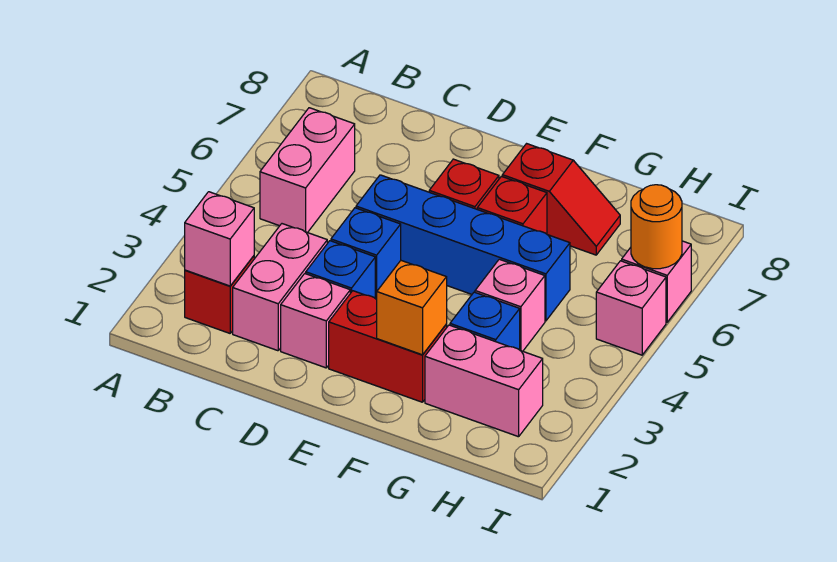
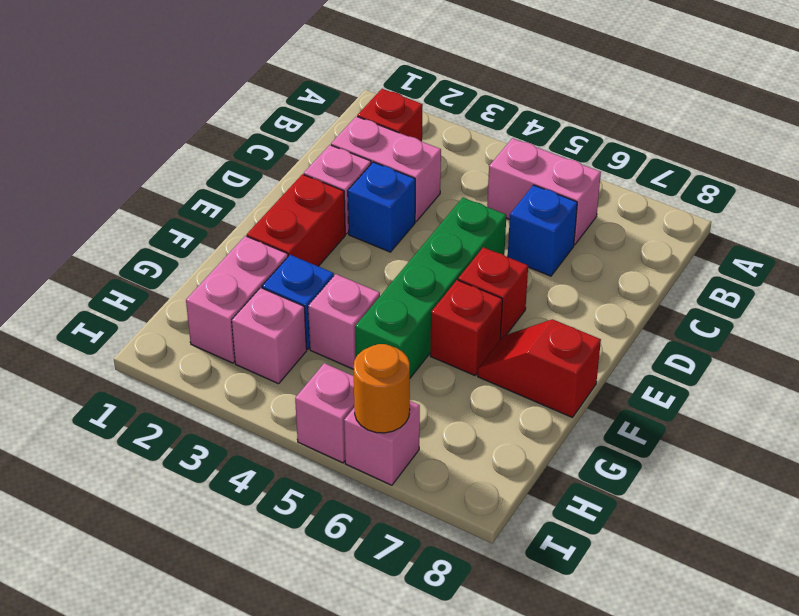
pink brick B2 level 2 -> pink brick H3 level 1
blue brick D4 level 1 -> blue brick C6 level 1
blue brick D5:G5 level 1 -> green brick D5:G5 level 1
orange brick F2 level 2 -> none
red slope F7:G7 level 1 top F -> red slope F7:F8 level 1 top 8

